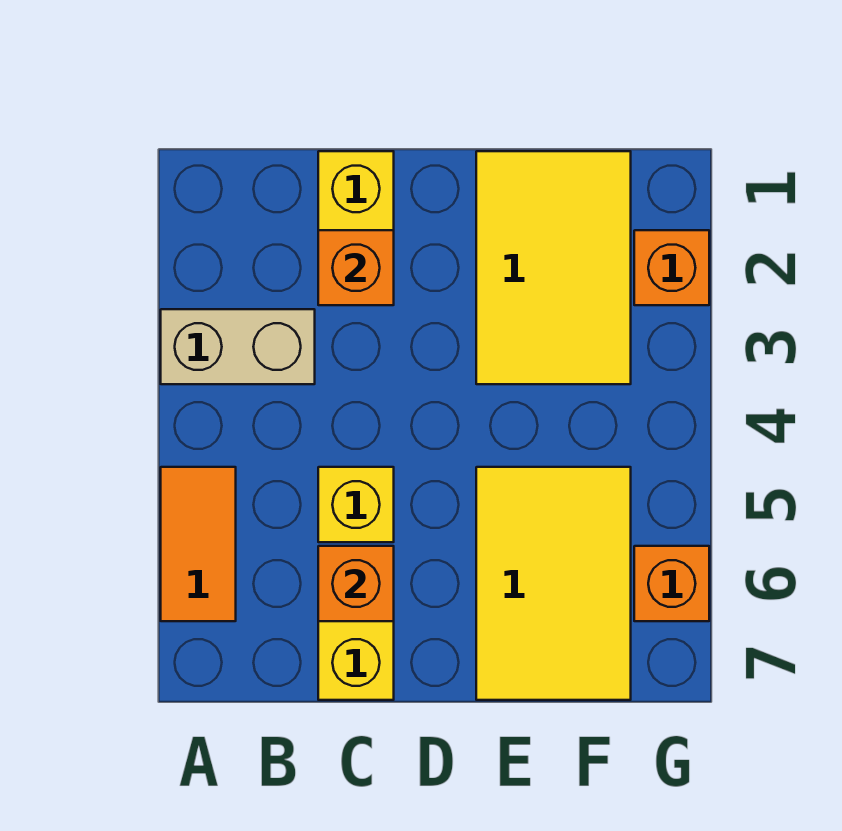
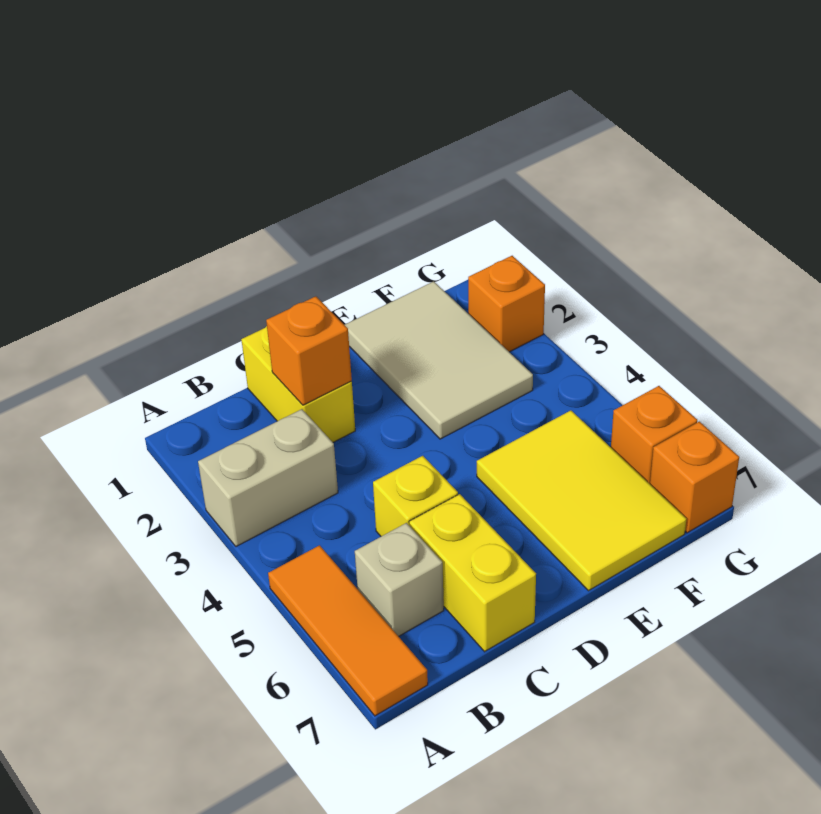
orange tile A5:A6 level 1 -> orange tile A5:A7 level 1
none -> tan brick B6 level 1
orange brick C6 level 2 -> orange brick G7 level 1
yellow tile E1:F3 level 1 -> tan tile E1:F3 level 1

